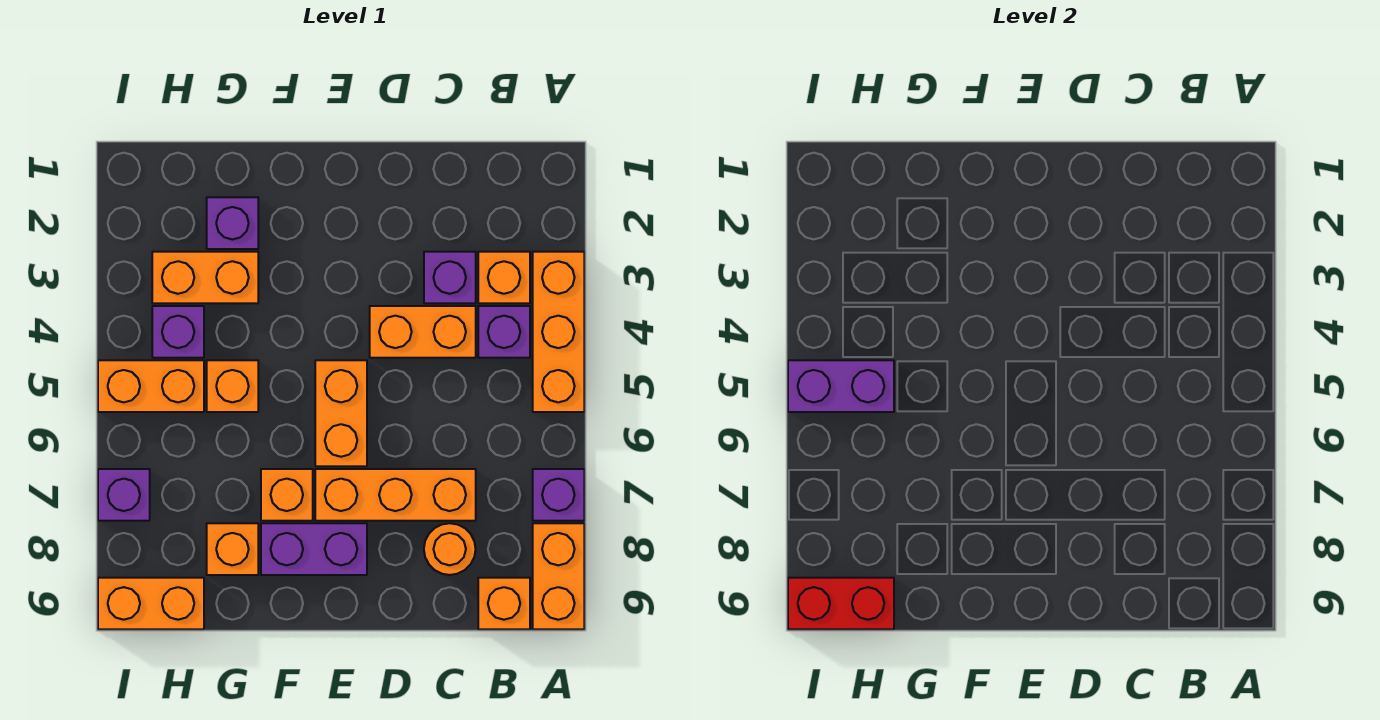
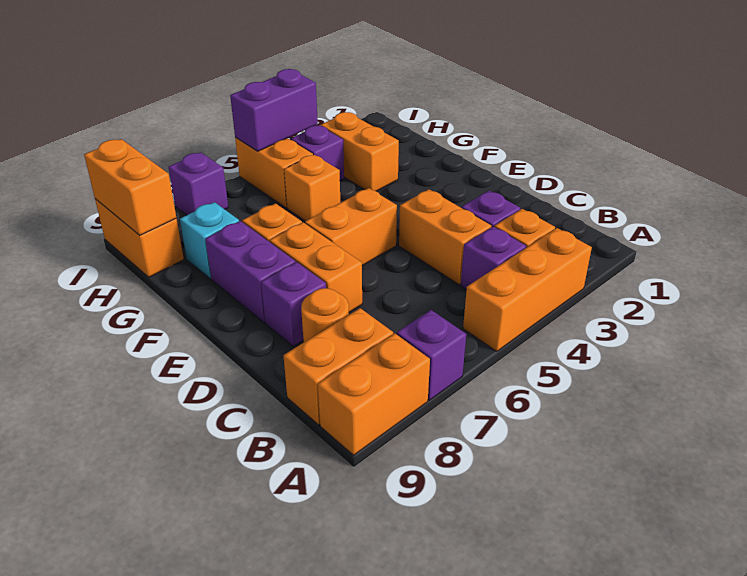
orange brick B9 level 1 -> orange brick B8:B9 level 1
orange brick C7:E7 level 1 -> orange brick D7:E7 level 1
purple brick G2 level 1 -> purple brick D8 level 1
orange brick G8 level 1 -> cyan brick G8 level 1
purple brick H5:I5 level 2 -> purple brick I4:I5 level 2
red brick H9:I9 level 2 -> orange brick H9:I9 level 2

